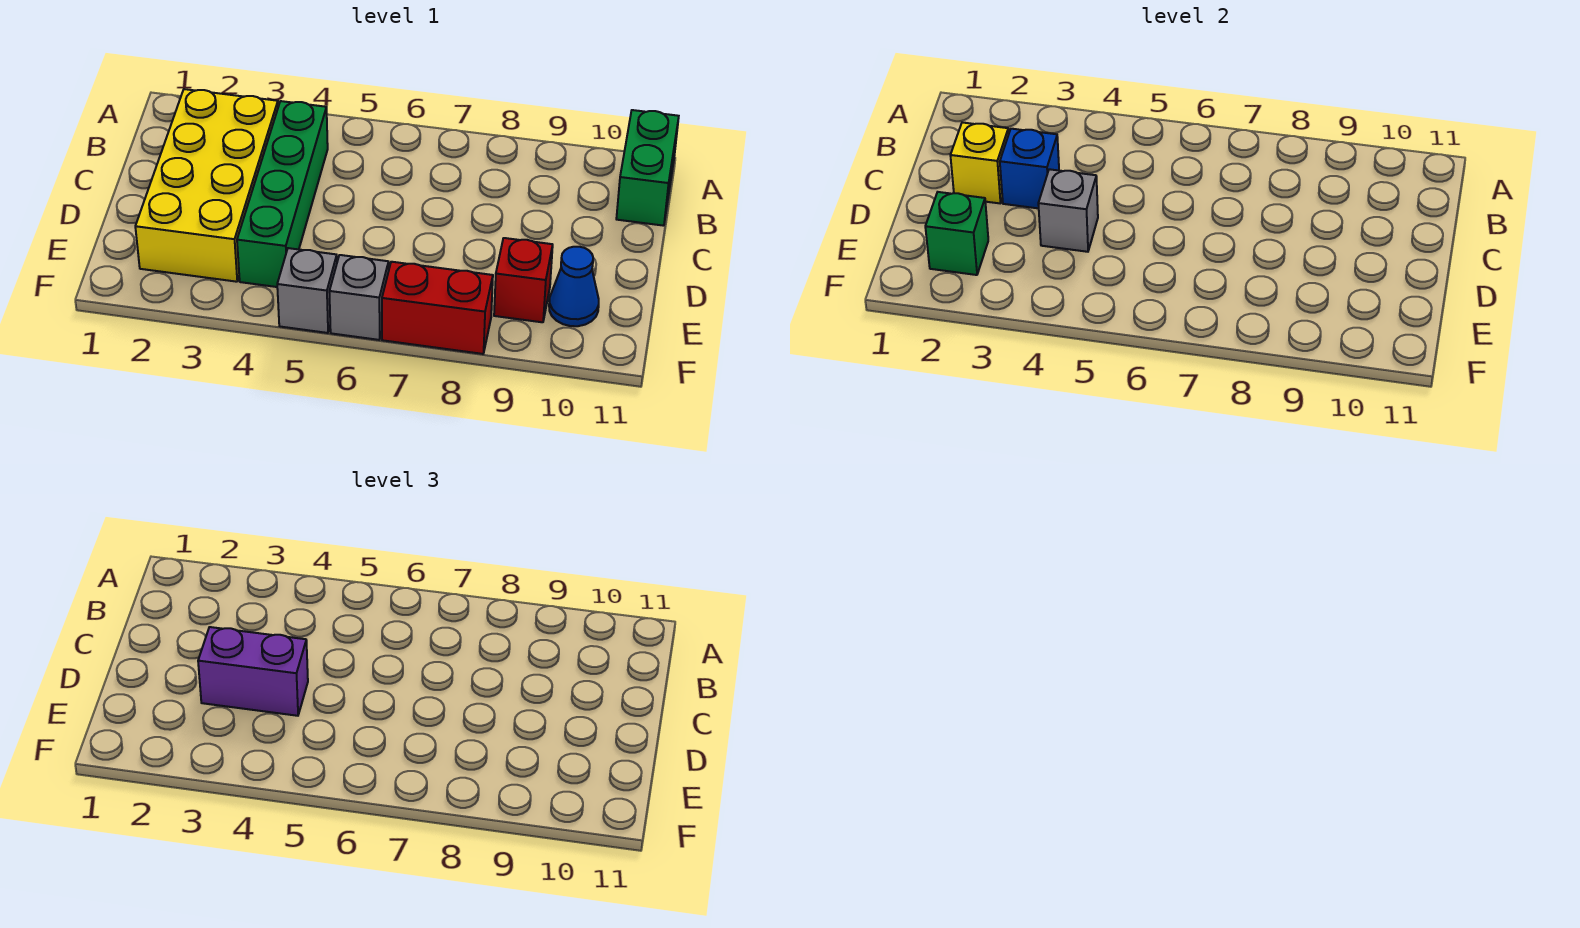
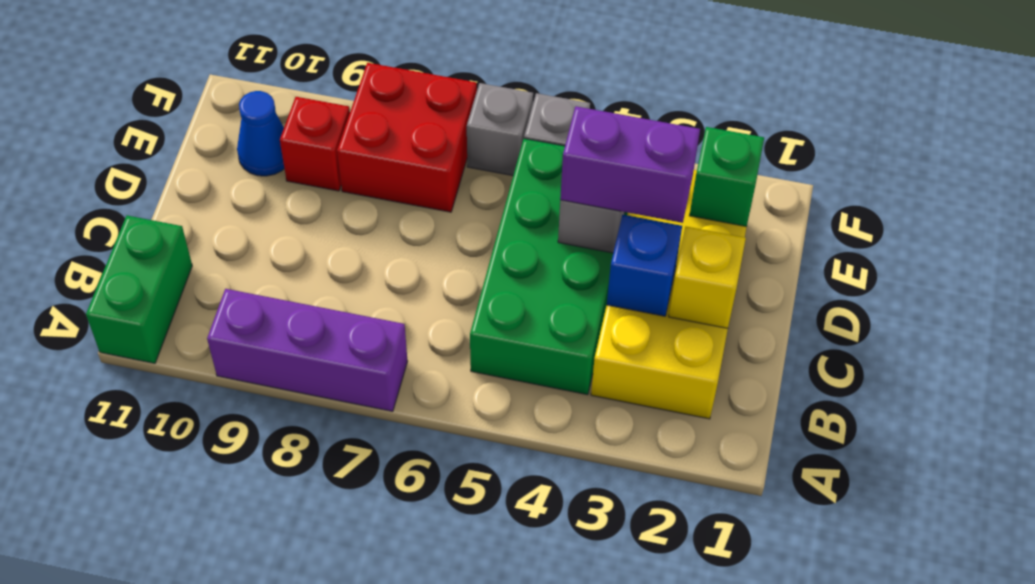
none -> purple brick A7:A9 level 1
green brick B4:E4 level 1 -> green brick B4:E5 level 1
red brick F7:F8 level 1 -> red brick E7:F8 level 1

